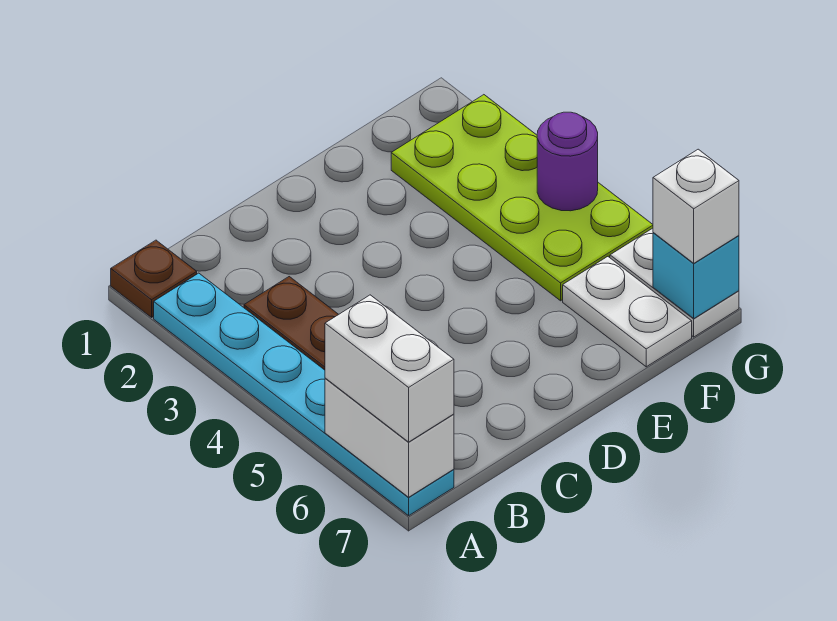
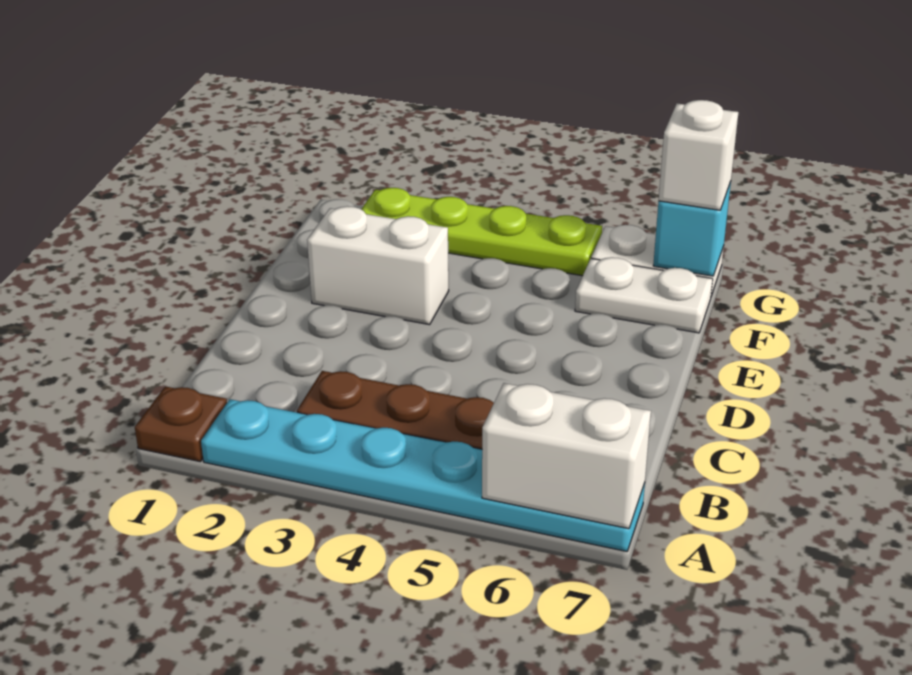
white brick A6:A7 level 3 -> white brick E2:E3 level 1
lime plate F2:G5 level 1 -> lime plate G2:G5 level 1
purple round brick G4 level 2 -> none

